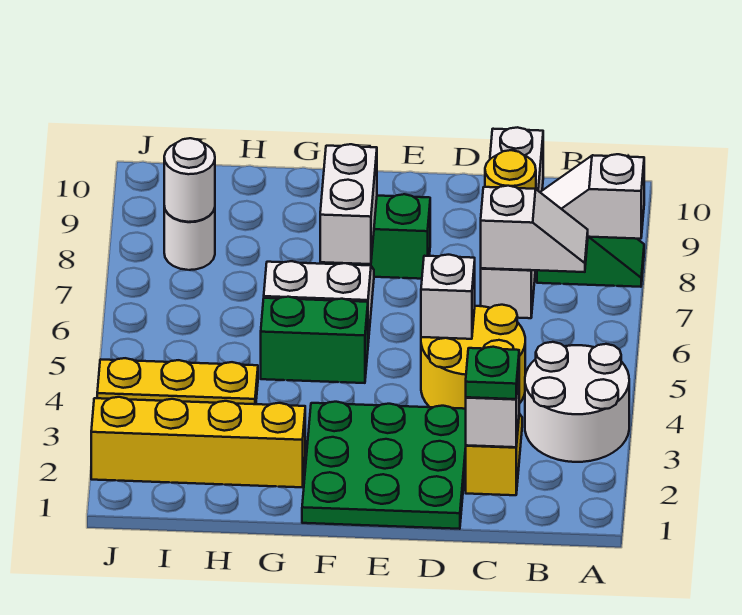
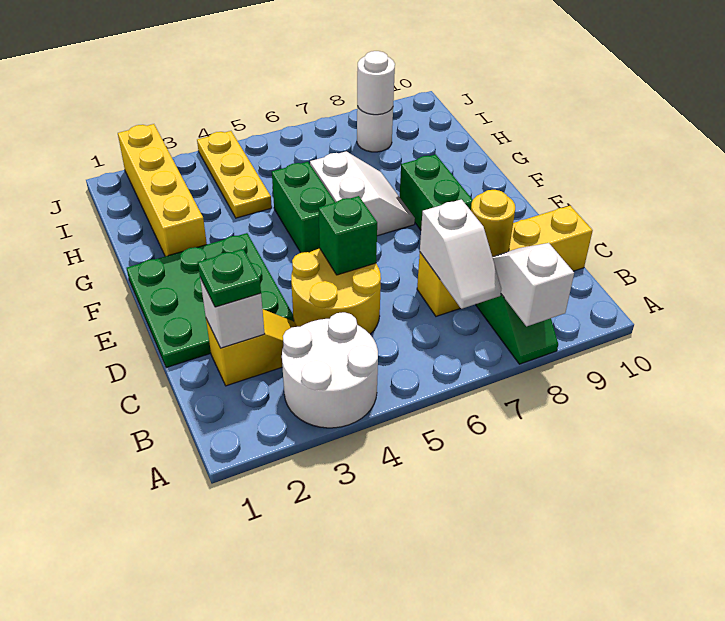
white brick C7:C10 level 1 -> yellow brick C7:C10 level 1
white brick D5 level 2 -> green brick D5 level 2
white brick F7:F8 level 2 -> none

